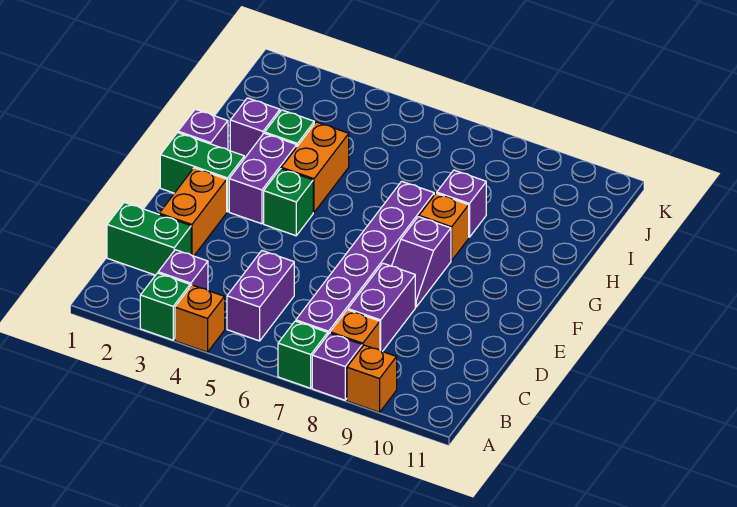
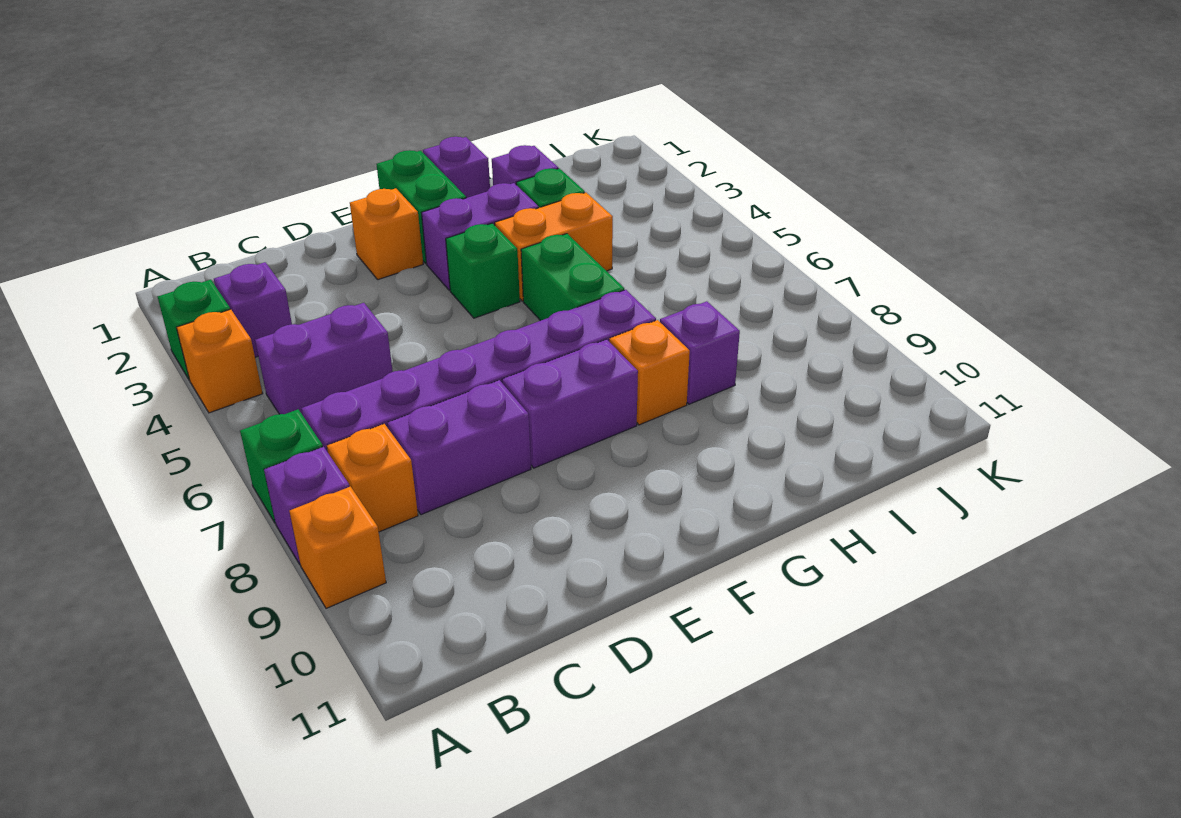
green brick C1:C2 level 1 -> green brick G5:G6 level 1
orange brick D2:E2 level 1 -> orange brick E2 level 1
purple slope E8:F8 level 1 top F -> purple brick E8:F8 level 1

